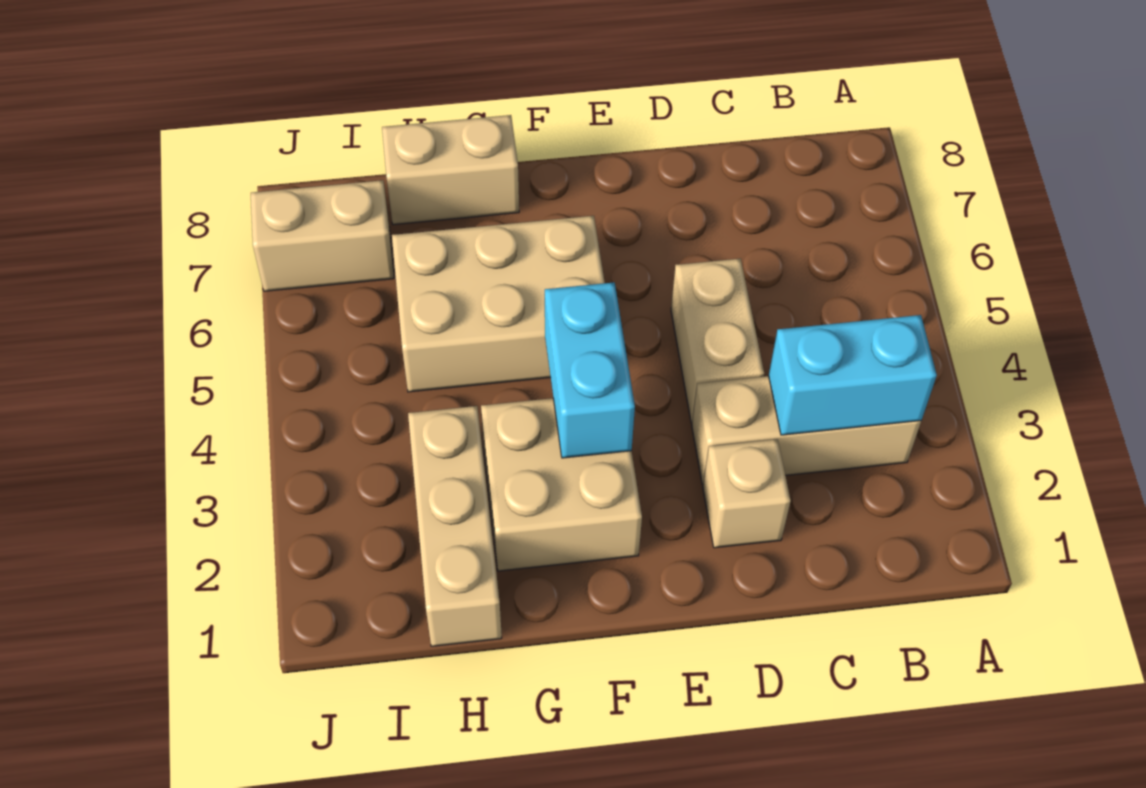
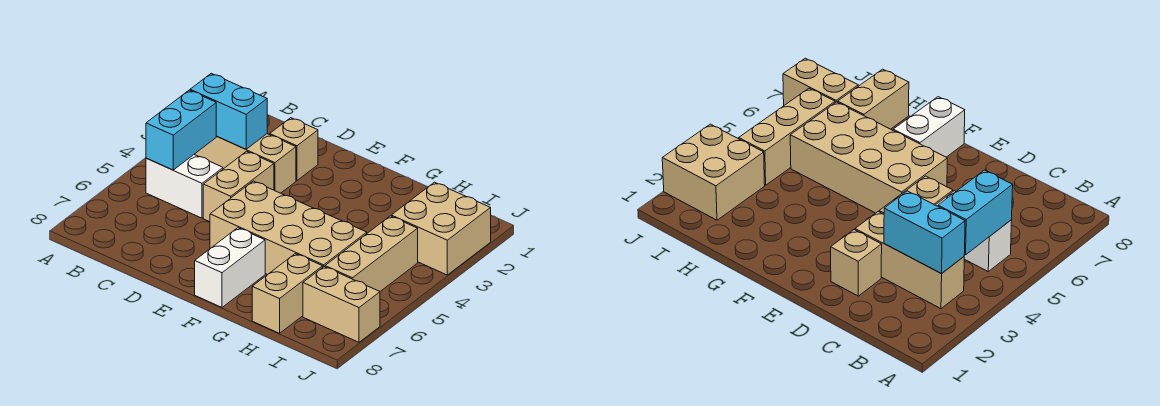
none -> white brick B5:C5 level 1
tan brick F2:G3 level 1 -> tan brick I2:J3 level 1
cyan brick F3:F4 level 2 -> cyan brick B4:B5 level 2
tan brick F5:H6 level 1 -> tan brick E5:H6 level 1
none -> white brick F7:F8 level 1
tan brick G8:H8 level 1 -> tan brick H7:H8 level 1
tan brick H1:H3 level 1 -> tan brick I4:I6 level 1

